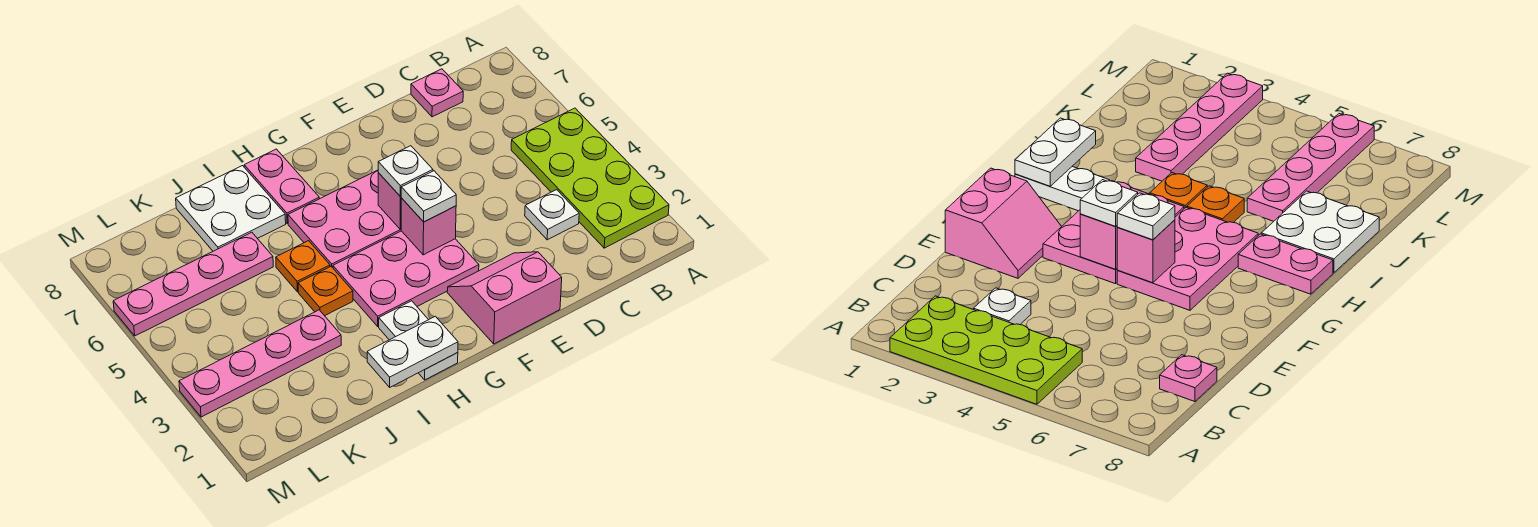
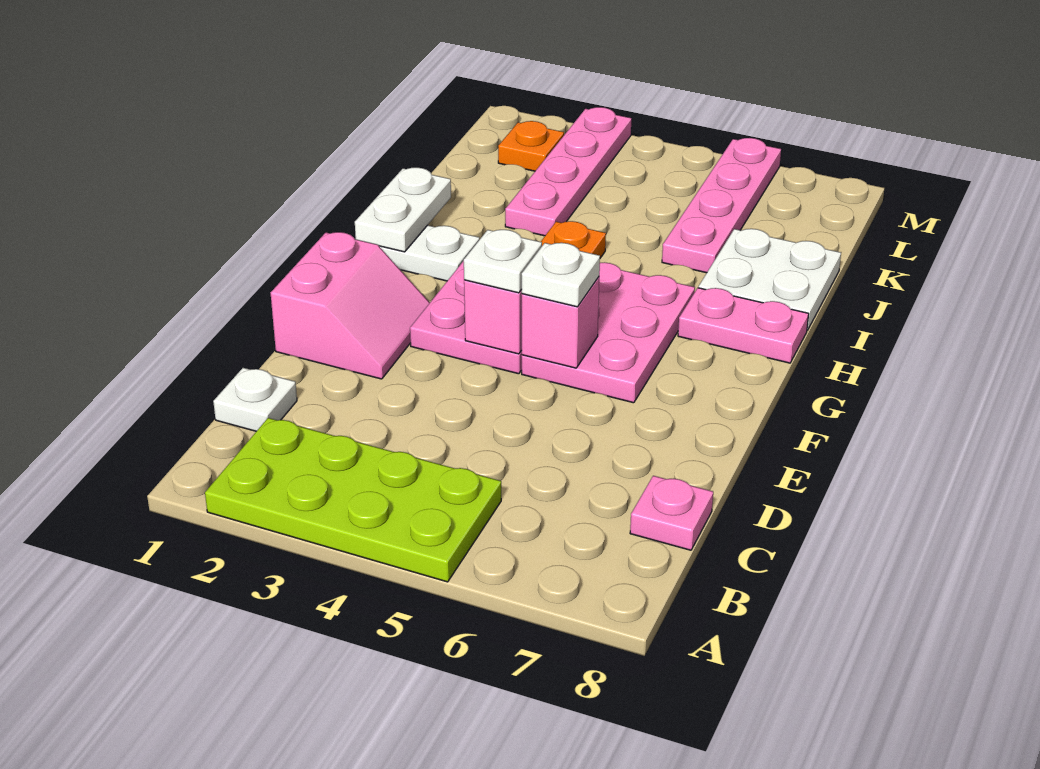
white plate C3 level 1 -> white plate C1 level 1
orange plate I5 level 1 -> orange plate L2 level 1

